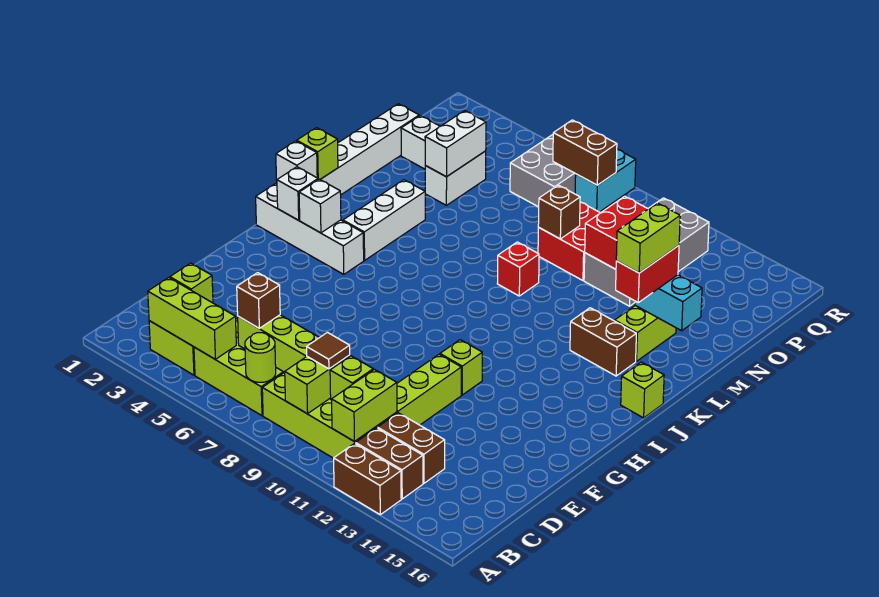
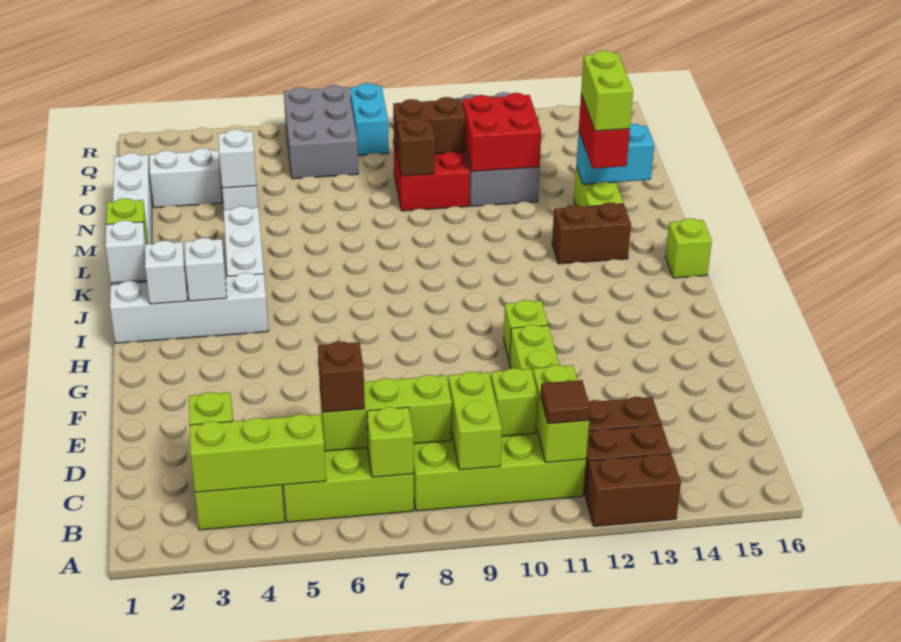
lime round brick B7 level 2 -> lime brick B7 level 2
brown tile C9 level 3 -> brown tile B11 level 3
red brick L9 level 1 -> none
white brick N4:O4 level 2 -> white brick N4 level 2
brown brick Q7:Q8 level 2 -> brown brick O9:O10 level 2

